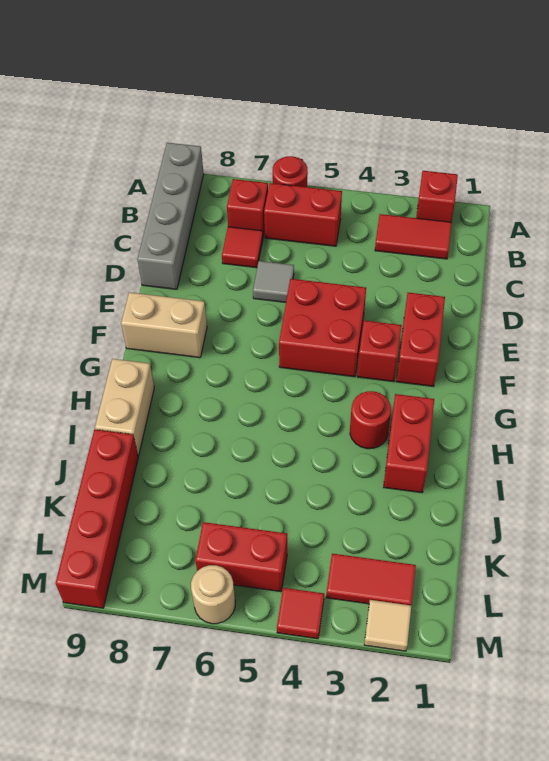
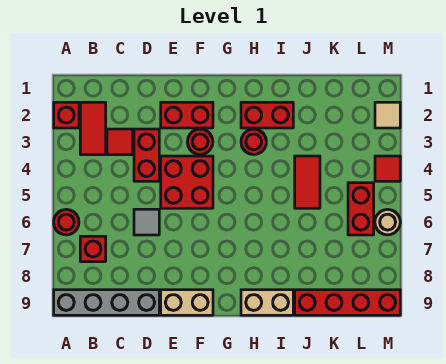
red brick B5:B6 level 1 -> red brick D3:D4 level 1
red tile C7 level 1 -> red tile C3 level 1
red brick F3 level 1 -> red round brick F3 level 1
tan brick F8:F9 level 1 -> tan brick E9:F9 level 1
red tile L2:L3 level 1 -> red tile J4:J5 level 1

